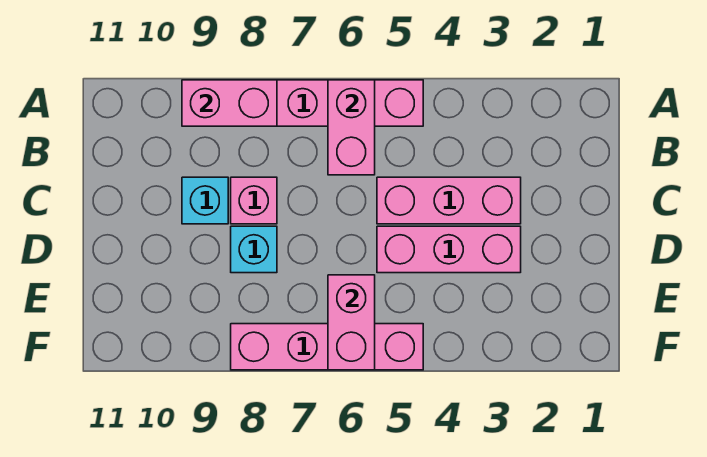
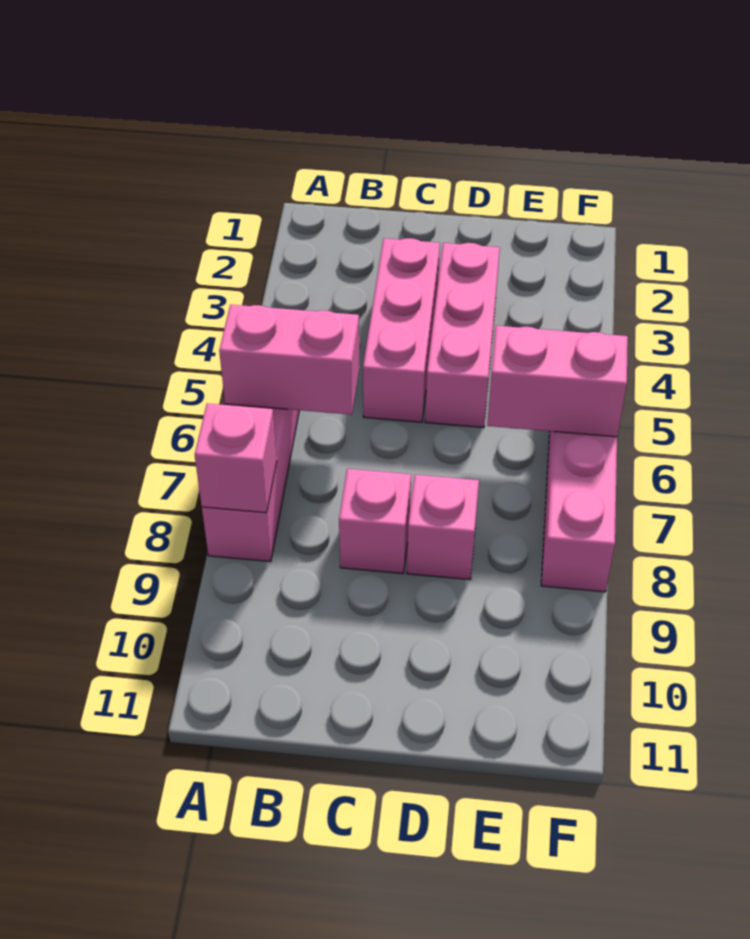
pink brick A8:A9 level 2 -> pink brick A8 level 2
cyan brick C9 level 1 -> none
cyan brick D8 level 1 -> pink brick D8 level 1

